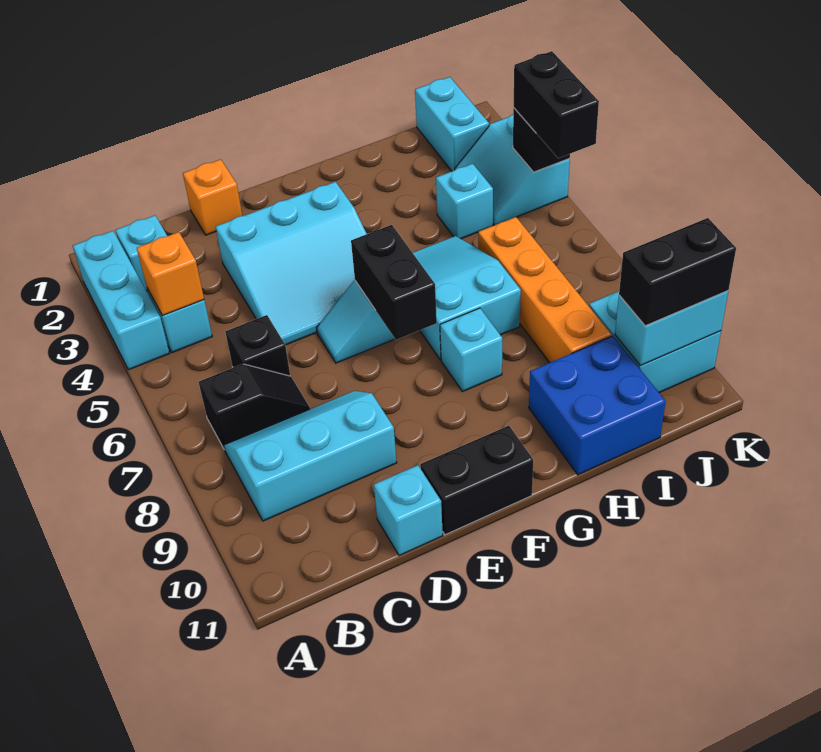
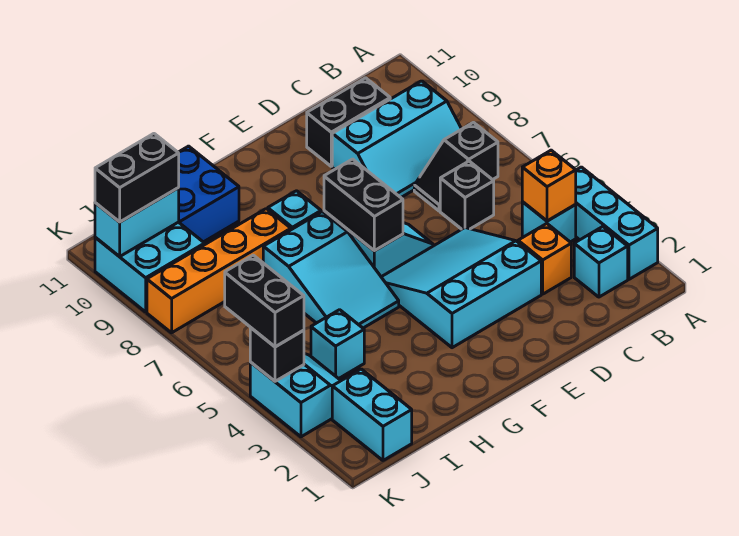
orange brick D1 level 1 -> orange brick C3 level 1
cyan brick D11 level 1 -> none
black brick E11:F11 level 1 -> black brick C10:D10 level 1
orange brick I6:I9 level 1 -> orange brick H8:K8 level 1

